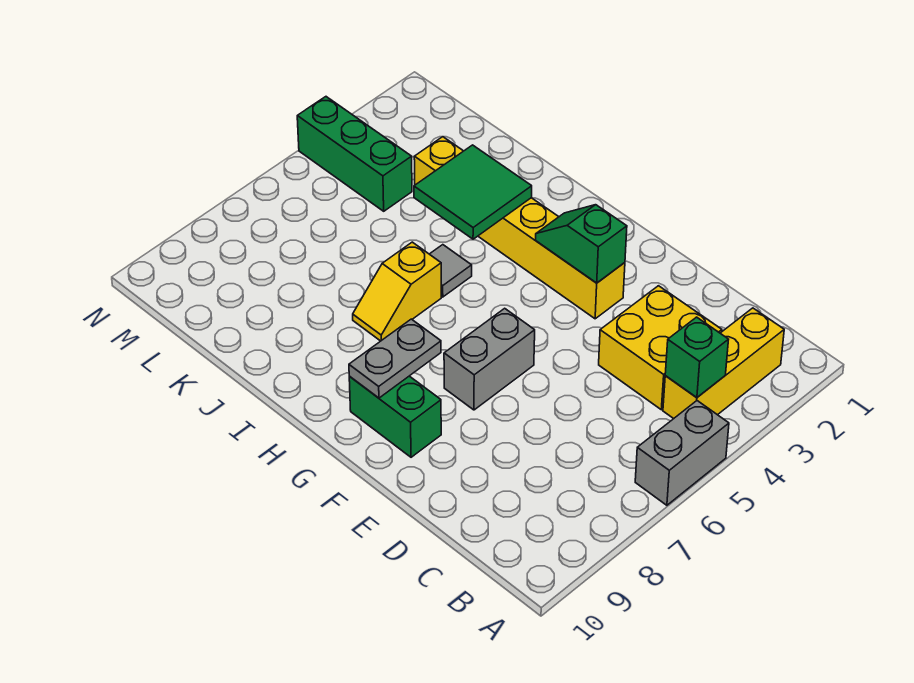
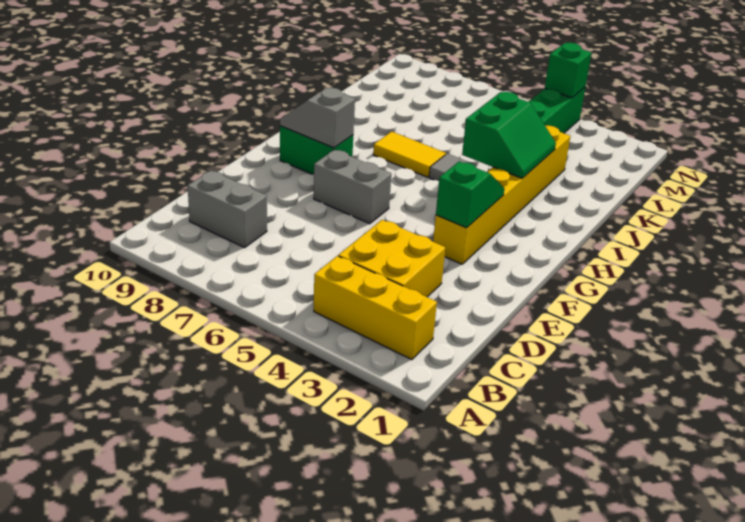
grey brick A5:A6 level 1 -> grey brick C8:C9 level 1
green brick B4 level 2 -> green brick N4 level 2
green brick F9:G9 level 1 -> green brick G8:G9 level 1
grey plate G8:G9 level 2 -> grey slope G8:G9 level 2 top 8
green tile I3:J4 level 2 -> green slope I3:J4 level 2 top 4
yellow slope I6:I7 level 1 top 6 -> yellow tile I6:I7 level 1

